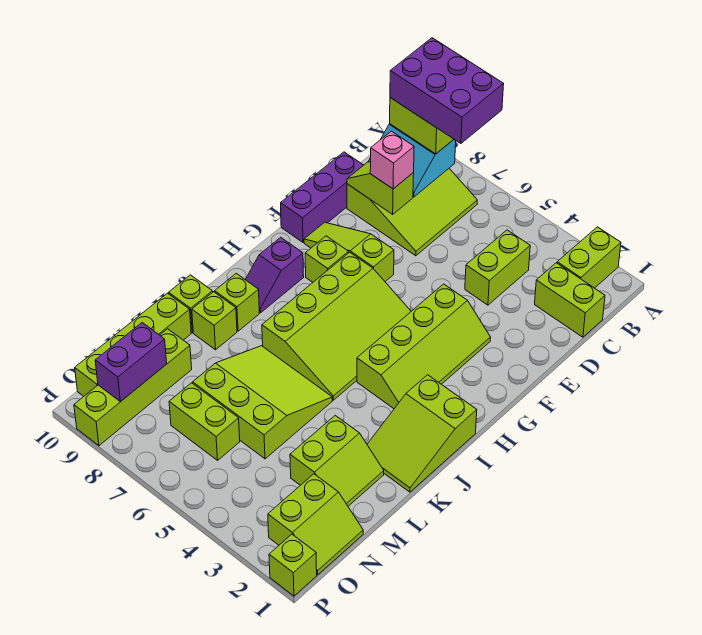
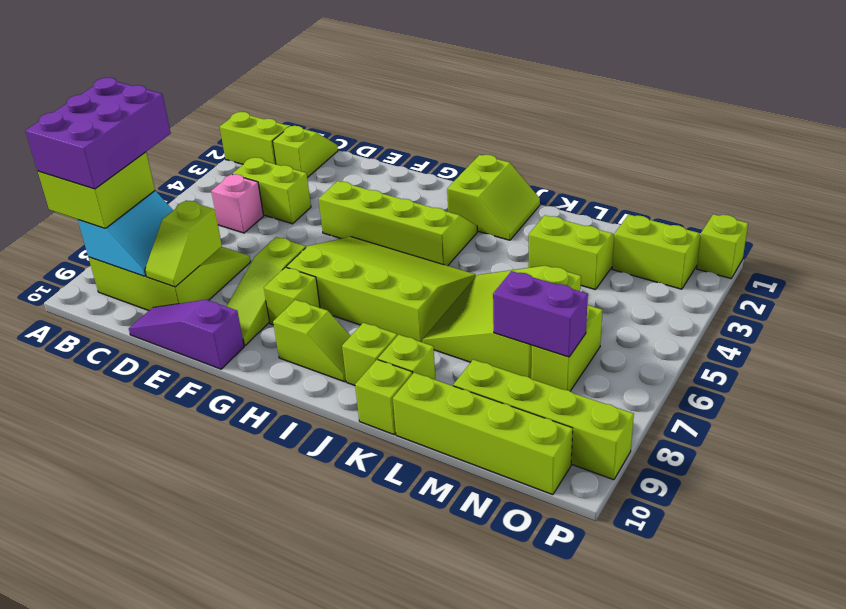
lime brick C1:C2 level 1 -> lime slope C1:C2 level 1 top 2
pink brick D8 level 3 -> pink brick C5 level 1
purple brick D10:F10 level 1 -> purple slope D10:F10 level 1 top F
purple slope H9:I9 level 1 top H -> lime slope H9:I9 level 1 top H
lime slope I1:K2 level 1 top I -> lime slope I1:J2 level 1 top I
purple brick N9:O9 level 2 -> purple brick M7:N7 level 2

